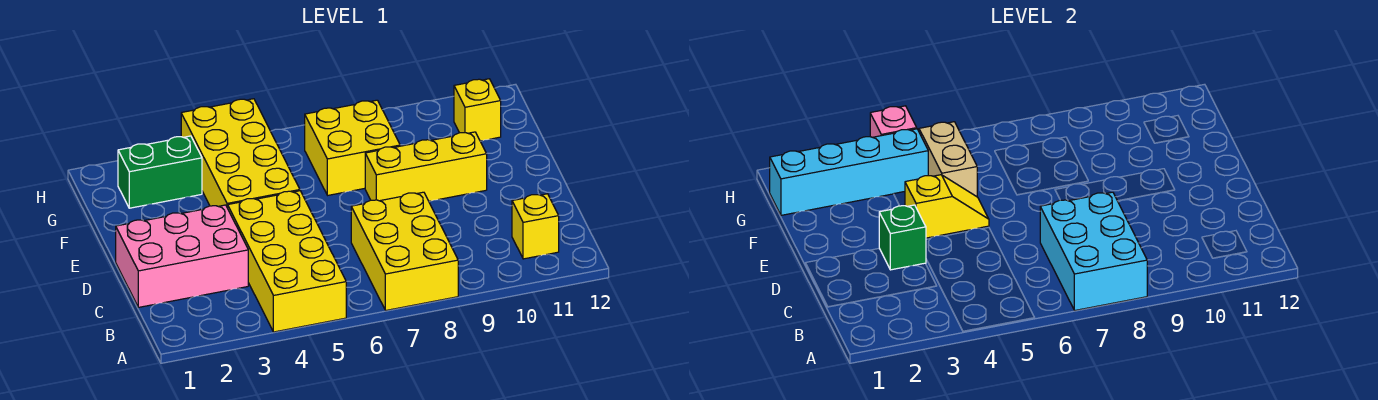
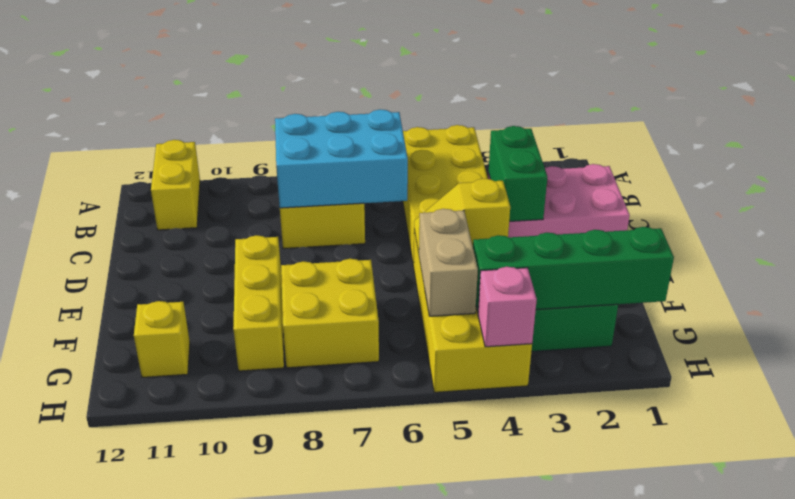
cyan brick A7:C8 level 2 -> cyan brick B6:C8 level 2
yellow brick B11 level 1 -> yellow brick A11:B11 level 1
green brick D3 level 2 -> green brick C3:D3 level 2
yellow brick E8:E10 level 1 -> yellow brick E9:G9 level 1
cyan brick G1:G4 level 2 -> green brick G1:G4 level 2

